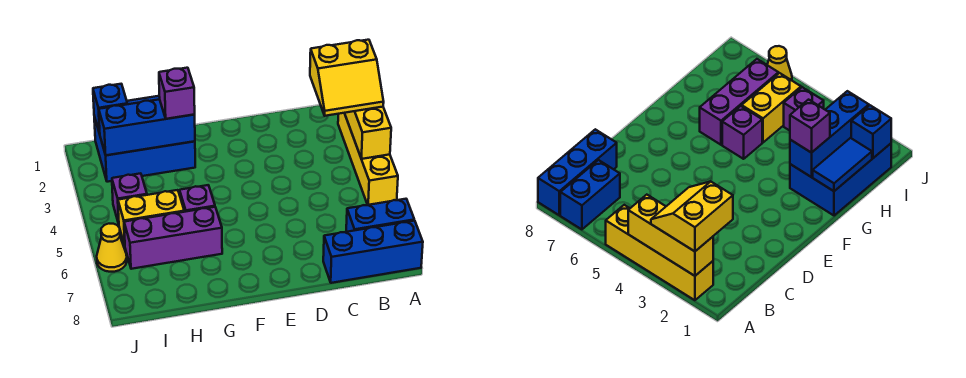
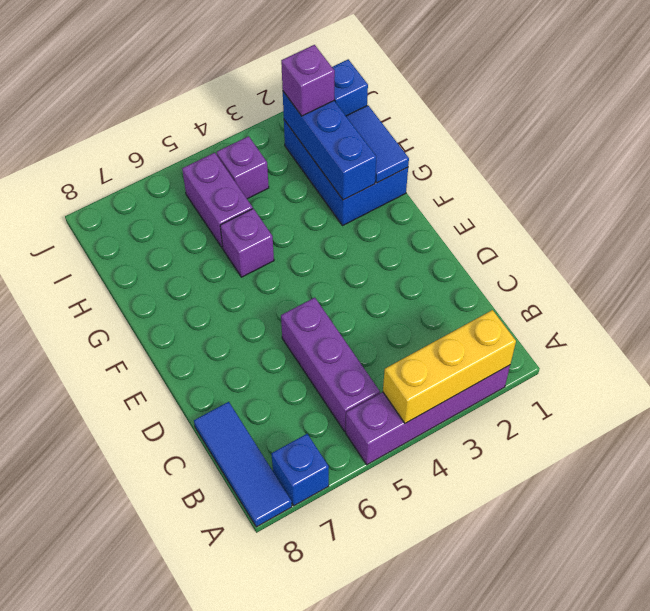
yellow brick A2:A5 level 1 -> purple brick A2:A5 level 1
yellow slope A2:B3 level 3 top 2 -> none
blue brick A7:B7 level 1 -> blue brick A7 level 1
blue brick A8:C8 level 1 -> blue tile A8:C8 level 1
purple brick G2 level 3 -> purple brick I2 level 3
purple brick G6:I6 level 1 -> purple brick B5:D5 level 1
yellow brick H5:I5 level 1 -> purple brick H5:I5 level 1
yellow cone J6 level 1 -> none

